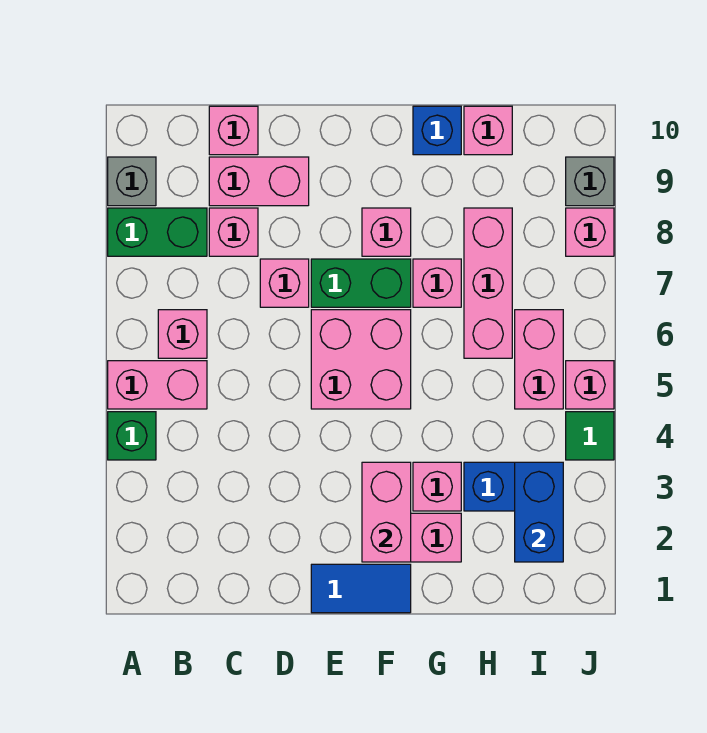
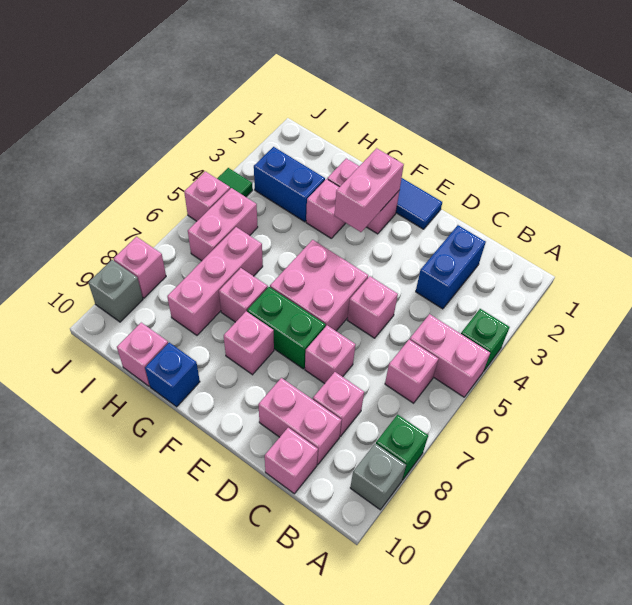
green brick A8:B8 level 1 -> green brick A8 level 1
none -> pink brick D5 level 1
blue brick I2:I3 level 2 -> blue brick C2:C3 level 1

